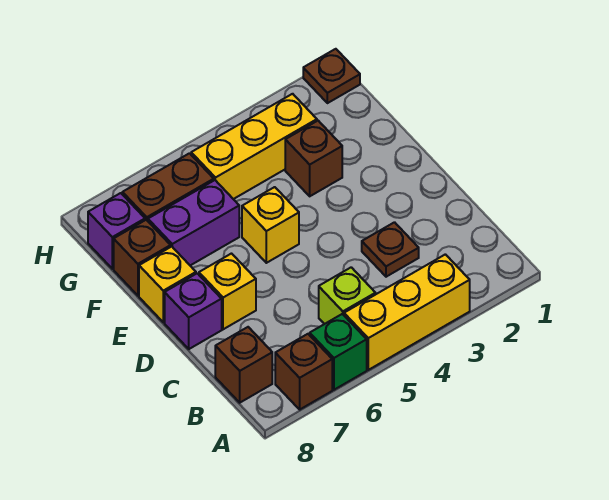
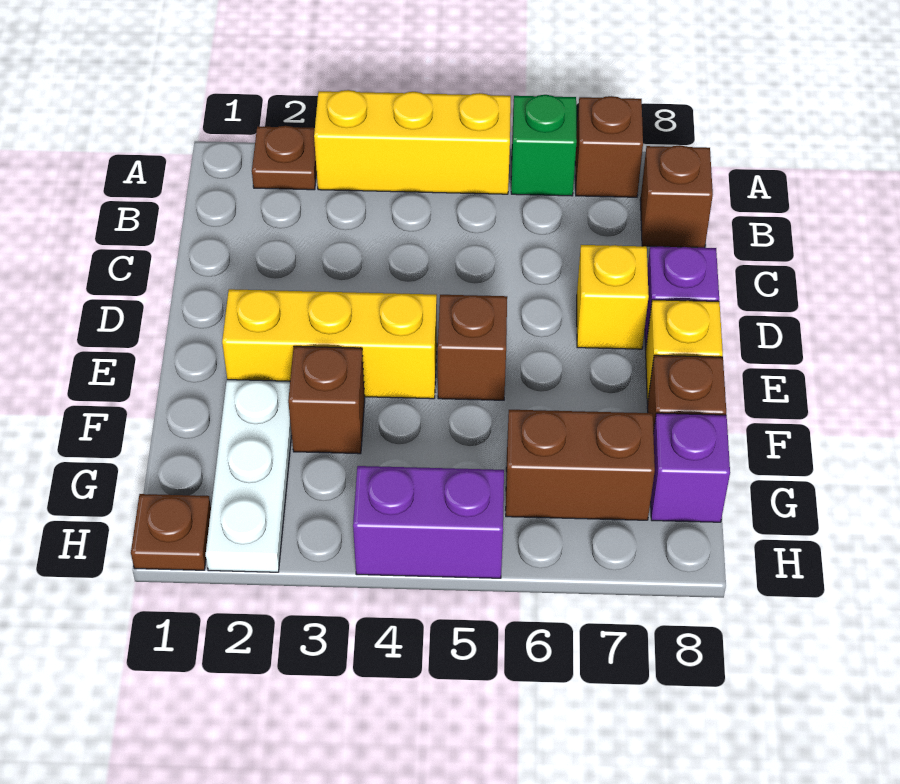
lime brick B5 level 1 -> none
brown plate C3 level 1 -> brown plate A2 level 1
yellow brick E5 level 1 -> brown brick E5 level 1
none -> white plate F2:H2 level 1
purple brick F6:F7 level 1 -> purple brick H4:H5 level 1
yellow brick G3:G5 level 1 -> yellow brick E2:E4 level 1

